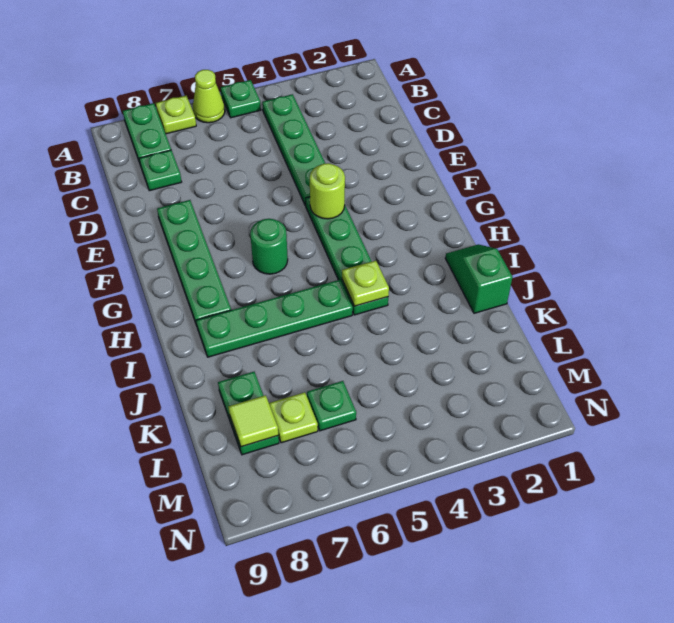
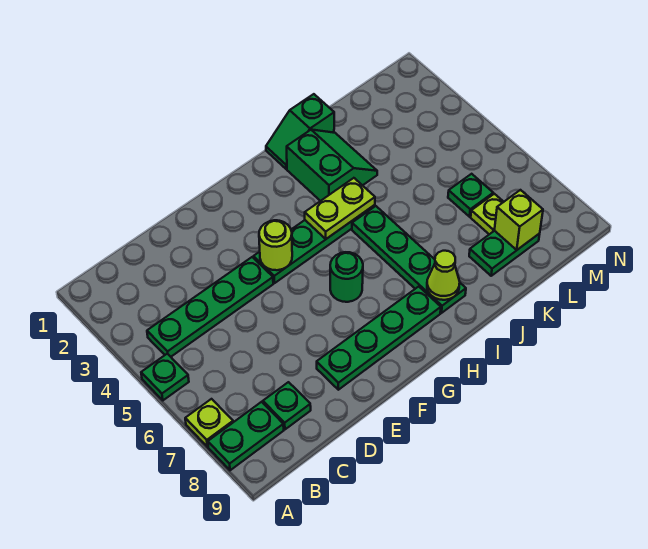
lime cone A6 level 1 -> lime cone I8 level 2
none -> green slope I2:J3 level 1 top I
lime plate I4 level 2 -> lime plate H4:I4 level 2
lime tile L8 level 2 -> lime brick L8 level 2

